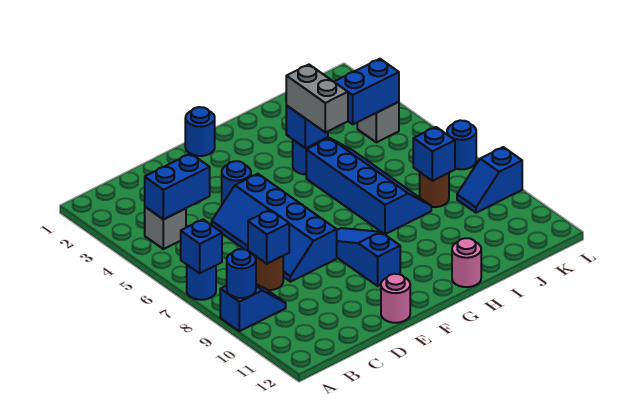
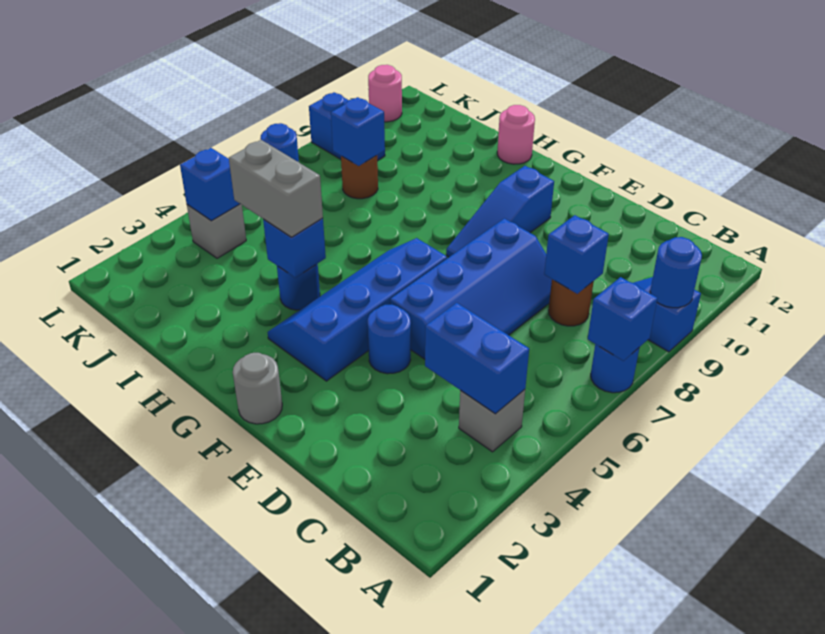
pink round brick E12 level 1 -> pink round brick L11 level 1
blue round brick F1 level 1 -> grey round brick F1 level 1
grey brick H4:H5 level 3 -> grey brick H4:I4 level 3
blue slope H5:I8 level 1 top H -> blue slope F3:G6 level 1 top F
blue brick J4:K4 level 2 -> blue brick K4 level 2

